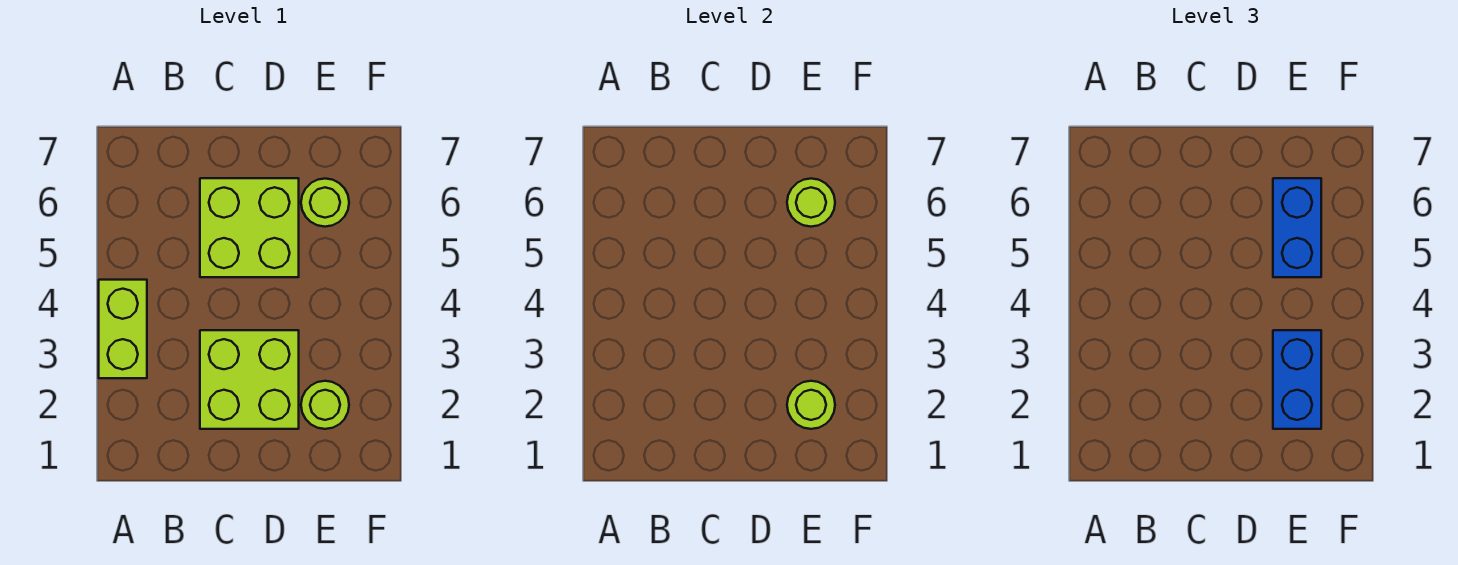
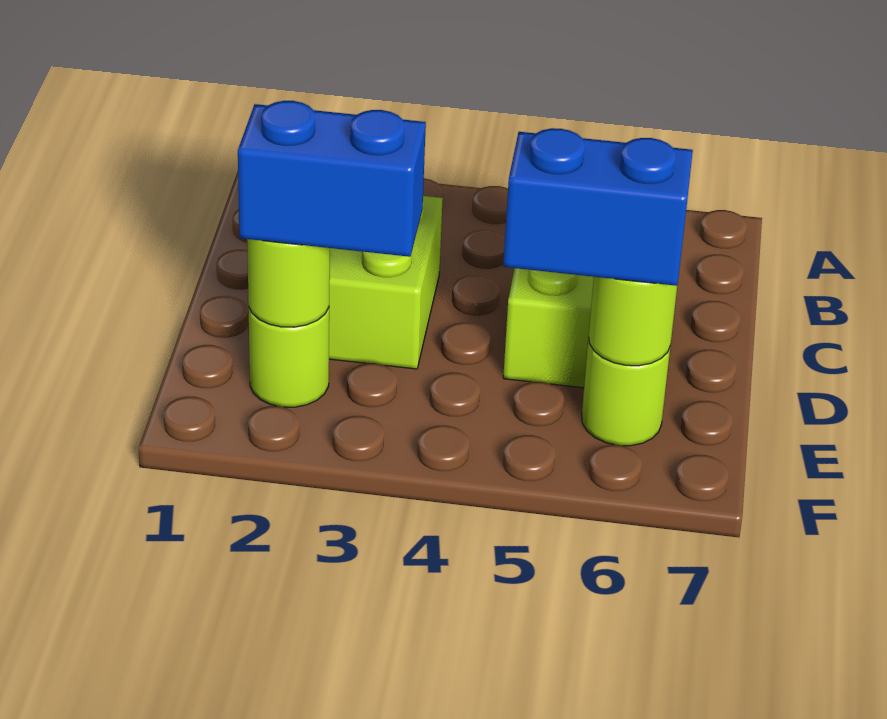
lime brick A3:A4 level 1 -> none

